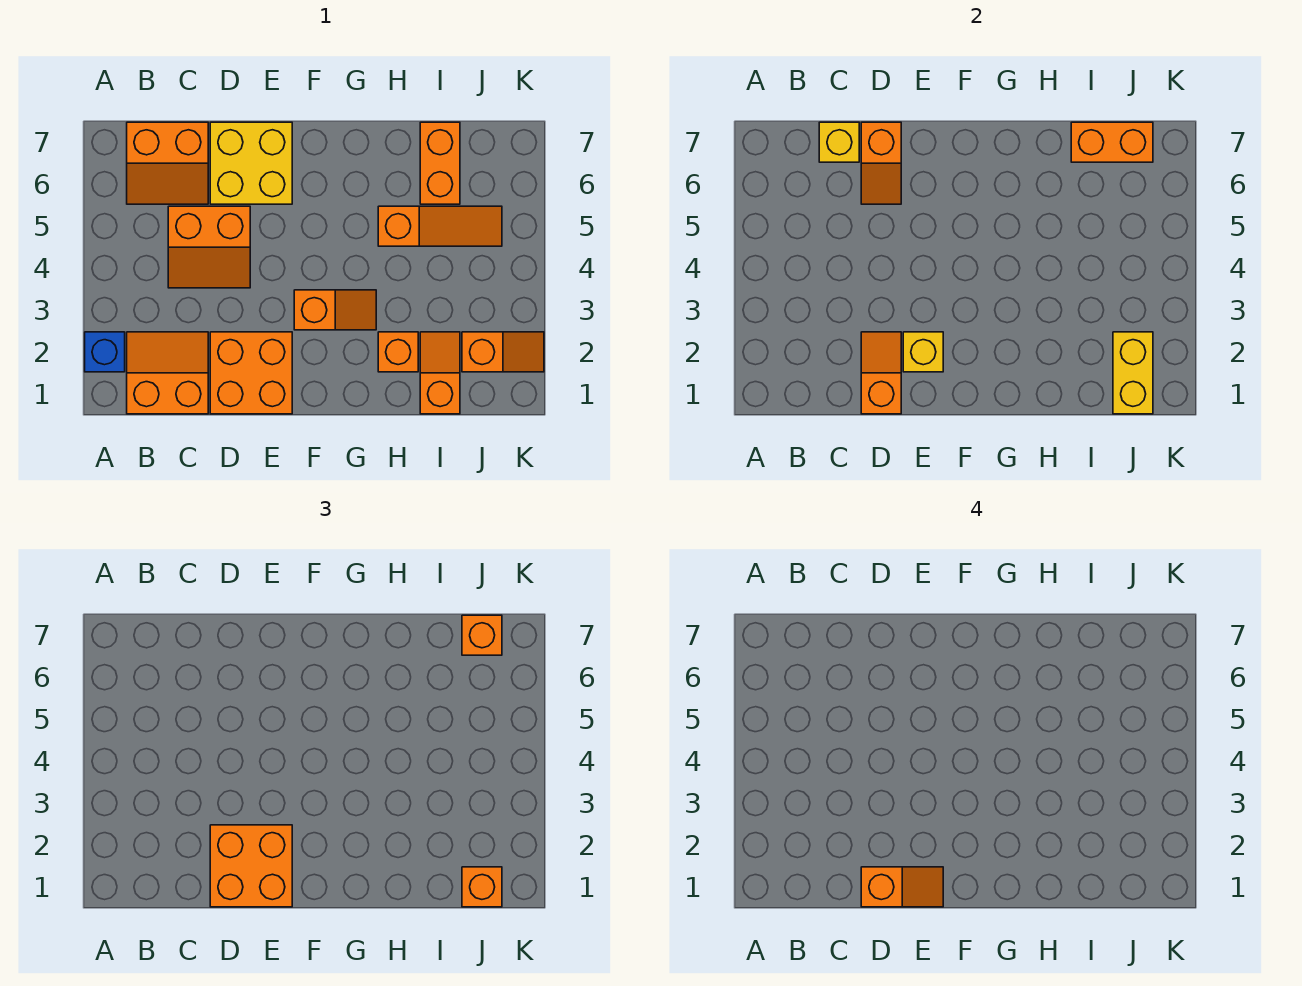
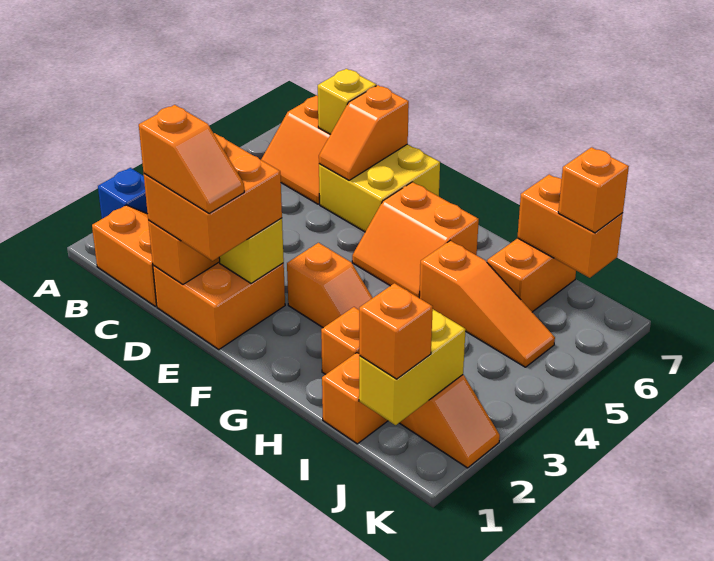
orange slope C4:D5 level 1 top 5 -> orange slope F5:G6 level 1 top 6

